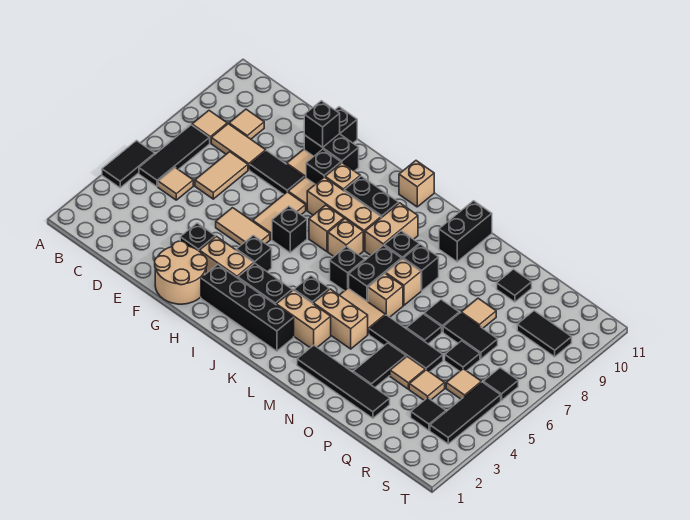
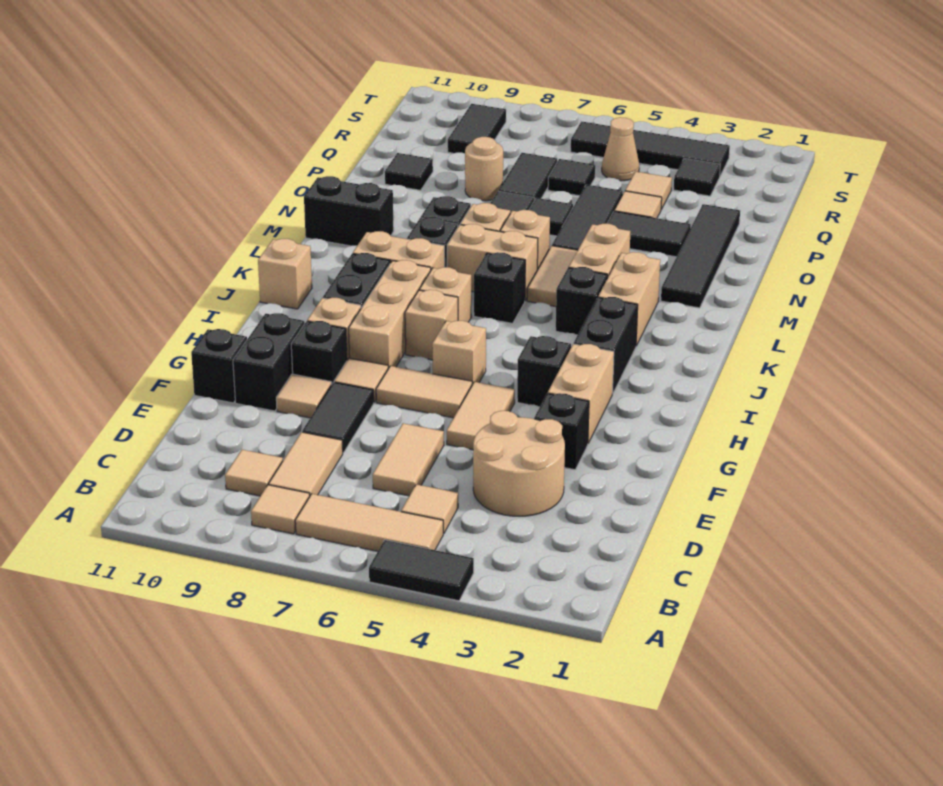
black tile B5:B7 level 1 -> tan tile B5:B7 level 1
tan tile D6:D7 level 1 -> tan tile D6:E6 level 1
tan round brick F1:G2 level 1 -> tan round brick D3:E4 level 1
black brick F10 level 2 -> none
black brick H2:K2 level 1 -> none
black brick H6 level 1 -> tan brick H6 level 1
black brick L6:L7 level 1 -> tan brick L6:L7 level 1
tan tile P8 level 1 -> tan round brick P8 level 1
tan tile R5 level 1 -> tan cone R5 level 1

